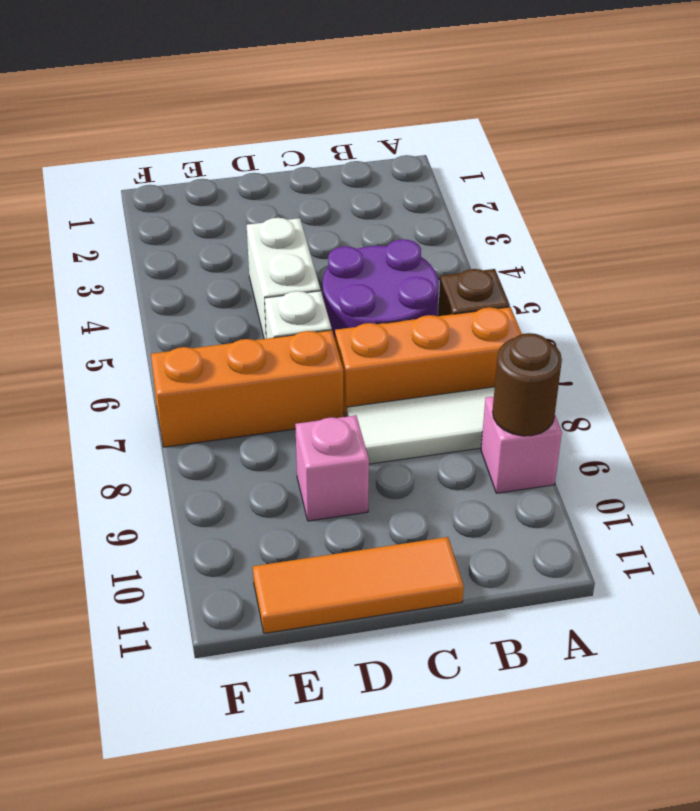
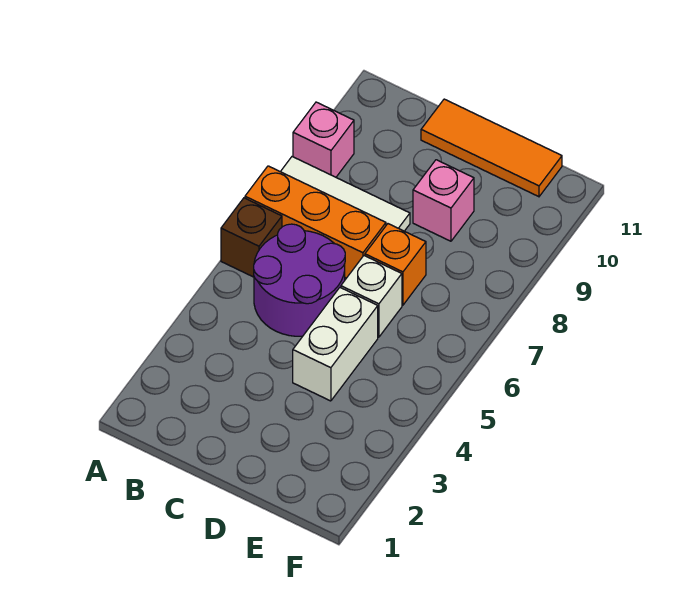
brown round brick A9 level 2 -> none
orange brick D7:F7 level 1 -> orange brick D7 level 1

